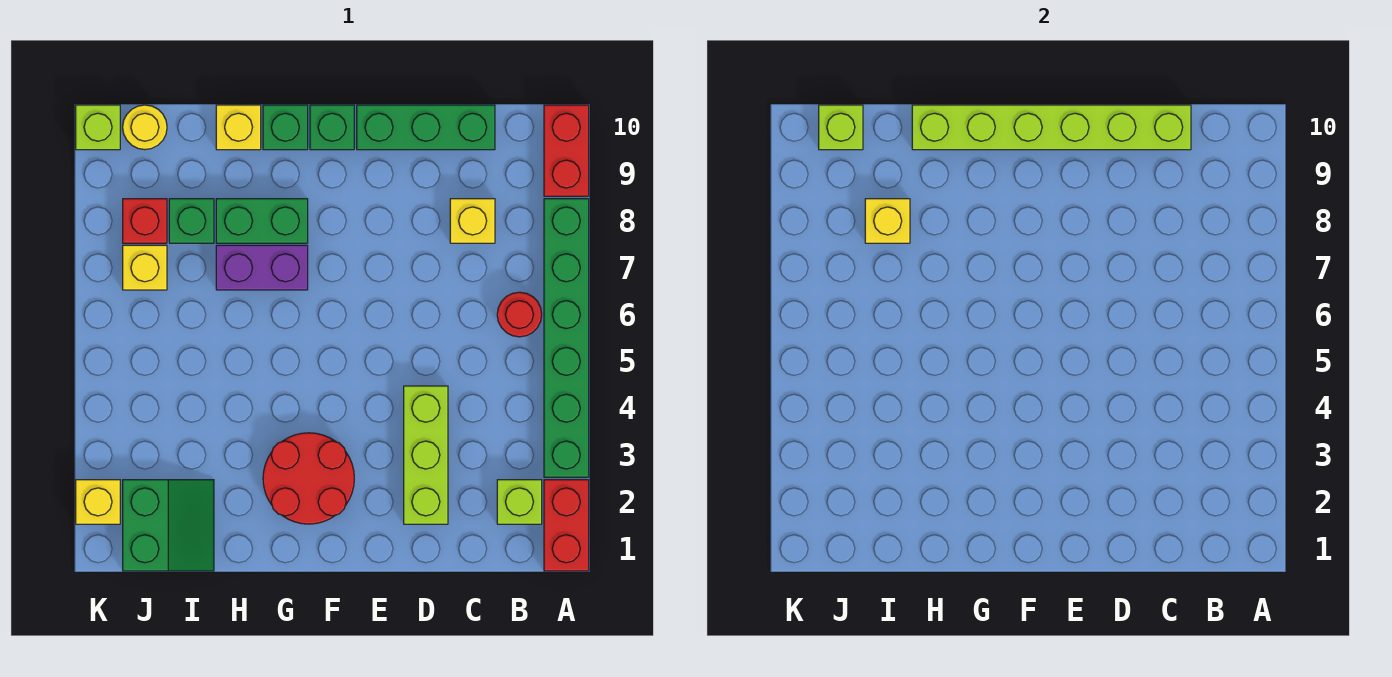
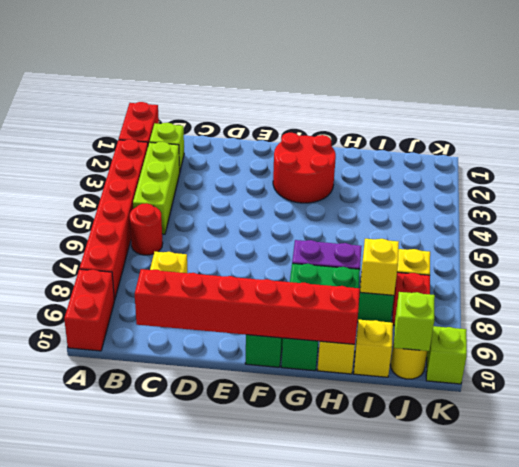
green brick A3:A8 level 1 -> red brick A3:A8 level 1
green brick C10:E10 level 1 -> none
lime brick C10:H10 level 2 -> red brick C10:H10 level 2
lime brick D2:D4 level 1 -> lime brick B3:B5 level 1
green slope I1:J2 level 1 top J -> none
yellow brick K2 level 1 -> yellow brick I10 level 1

